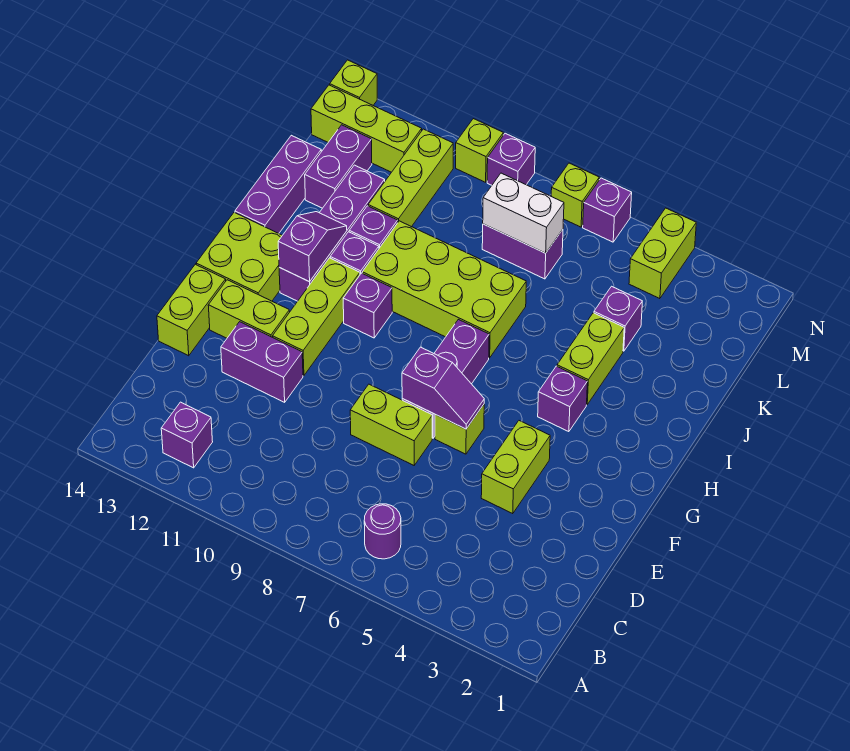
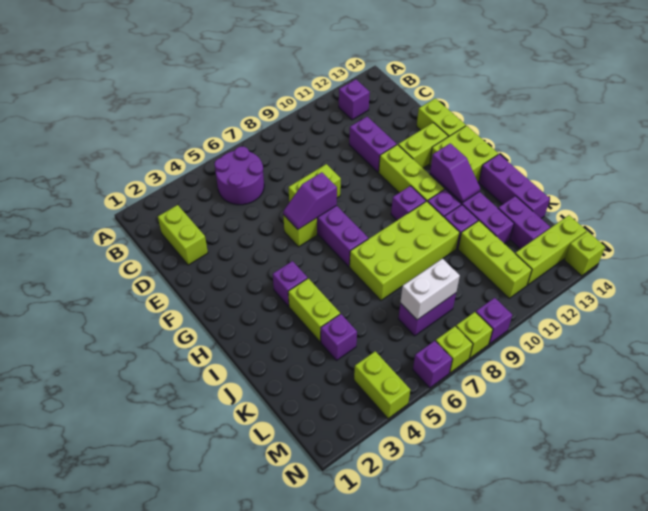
purple round brick B6 level 1 -> purple round brick B5:C6 level 1
lime brick E4:F4 level 1 -> lime brick C2:D2 level 1
purple brick E11:E12 level 1 -> purple brick D11:E11 level 1
lime brick N10 level 1 -> lime brick N8 level 1

